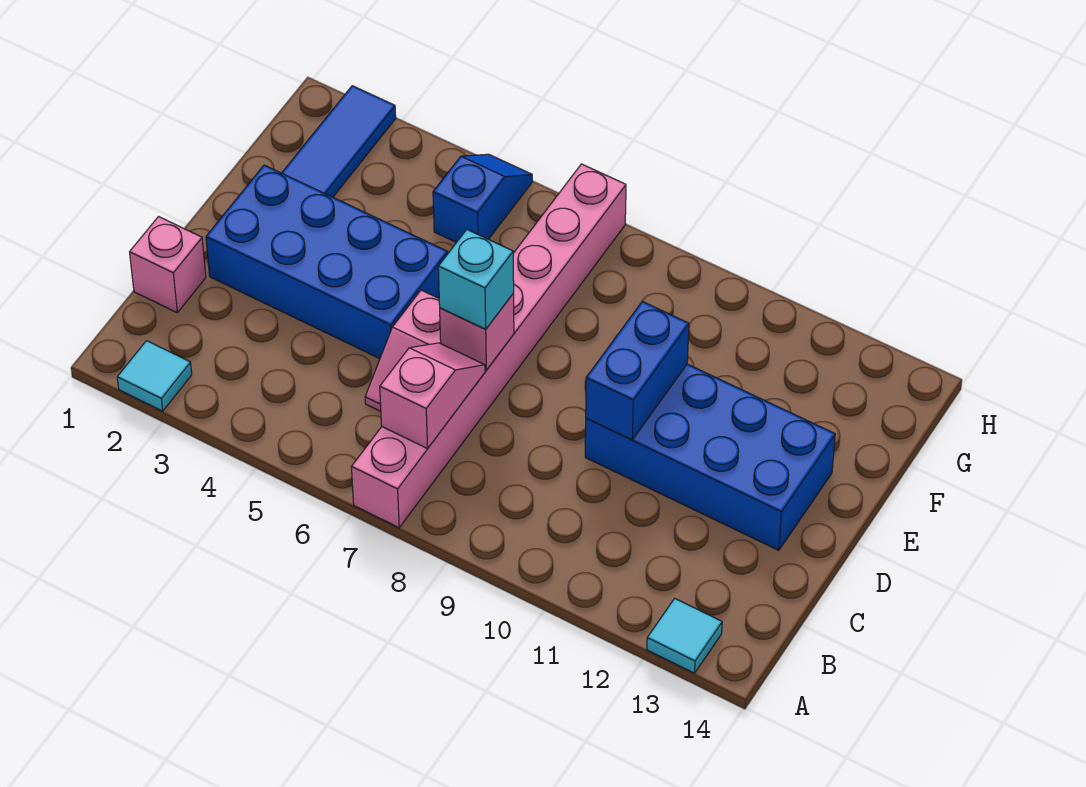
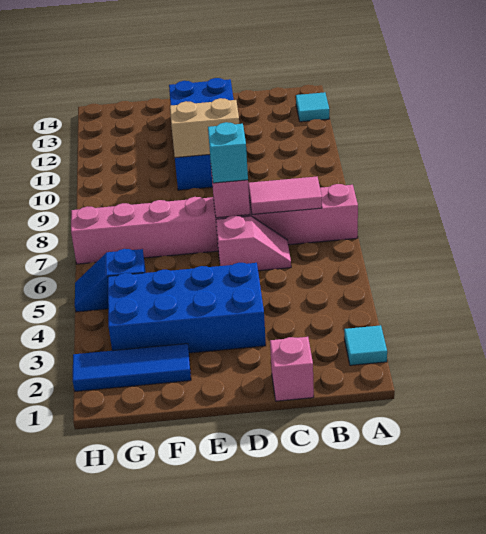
pink slope B7:C7 level 2 top B -> pink tile B7:C7 level 2
blue brick D2:E5 level 1 -> blue brick D3:G4 level 1
blue brick D10:E10 level 2 -> tan brick D10:E10 level 2

